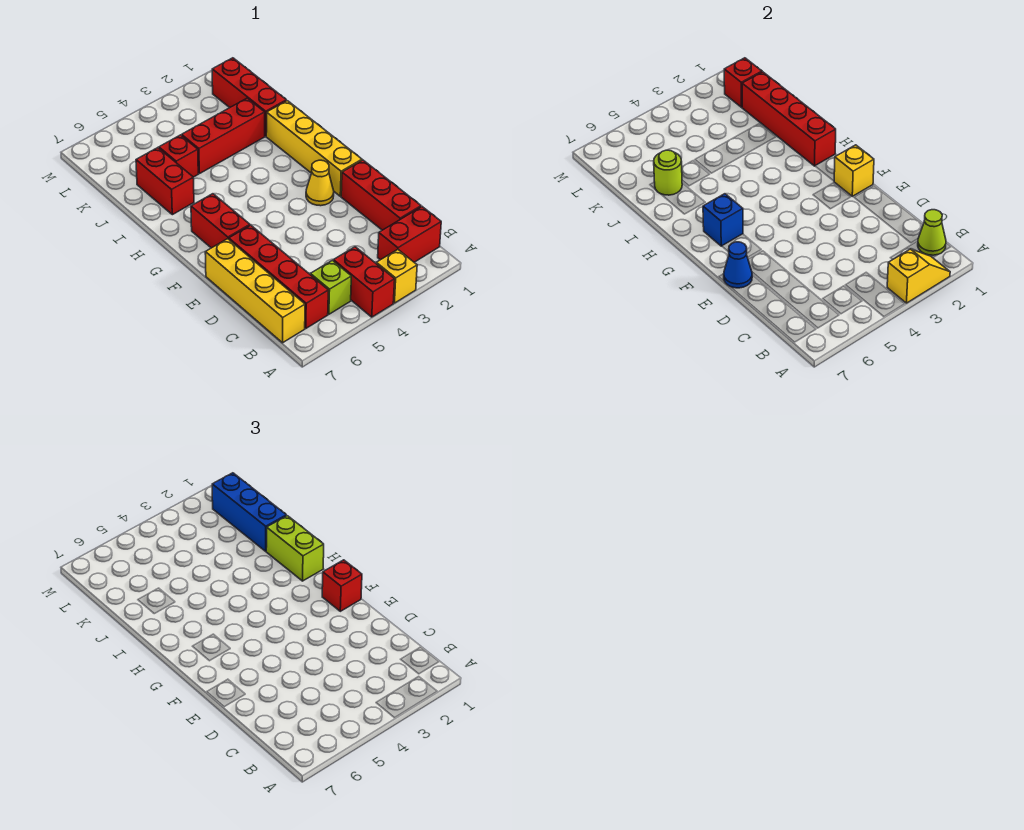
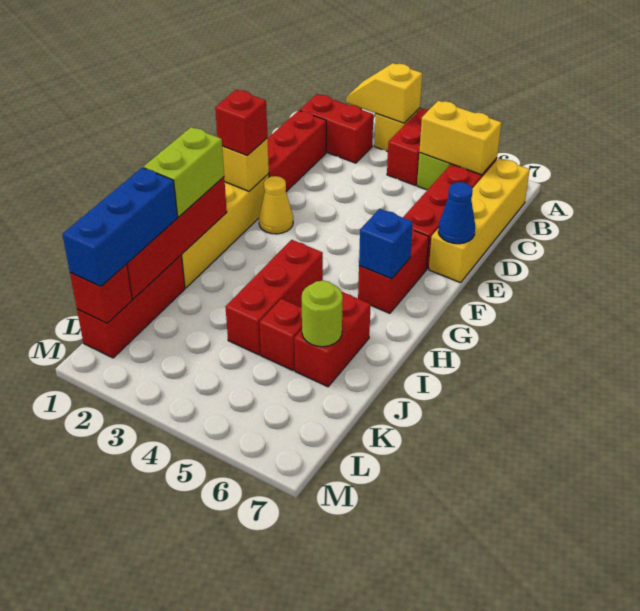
lime cone B1 level 2 -> none
none -> yellow brick B5:B6 level 2
red brick J2:J4 level 1 -> red brick H4:J4 level 1

